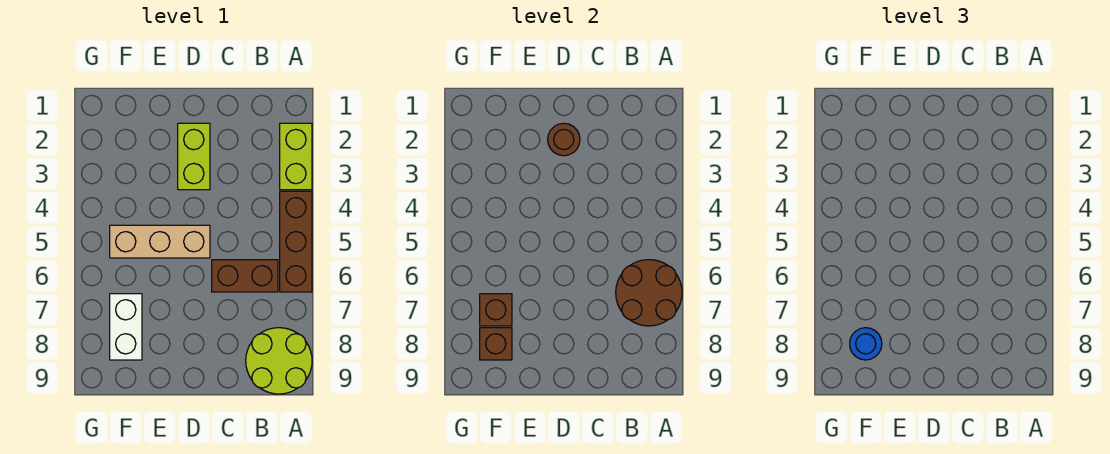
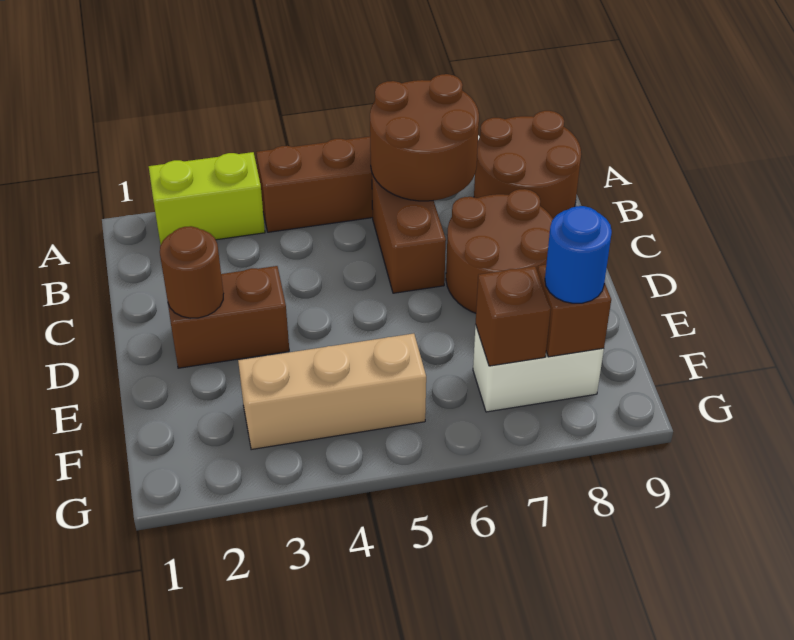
lime round brick A8:B9 level 1 -> brown round brick A8:B9 level 1
none -> brown round brick C7:D8 level 1
lime brick D2:D3 level 1 -> brown brick D2:D3 level 1
tan brick D5:F5 level 1 -> tan brick F3:F5 level 1

